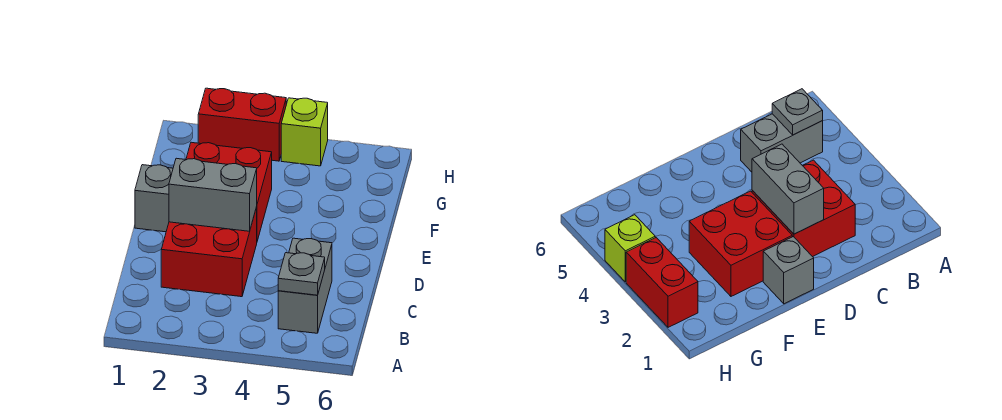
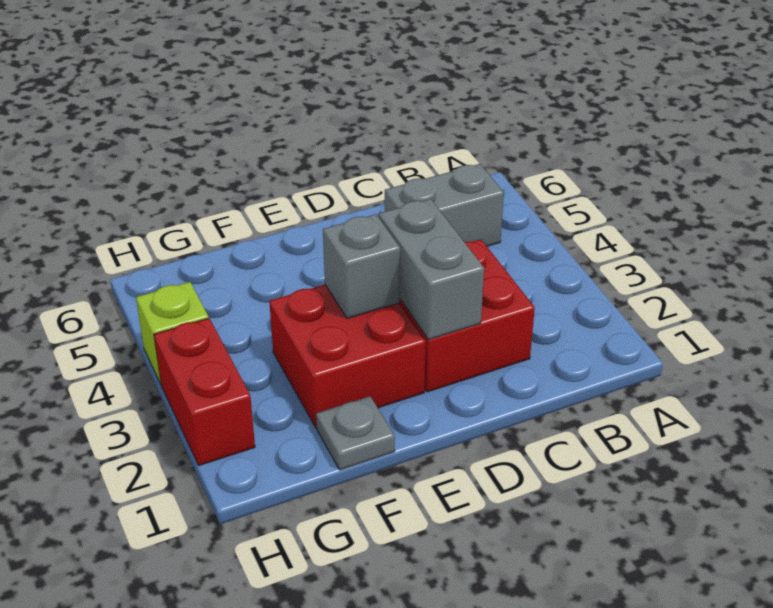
grey plate B5 level 2 -> grey plate F1 level 1
grey brick E1 level 1 -> grey brick E3 level 2

